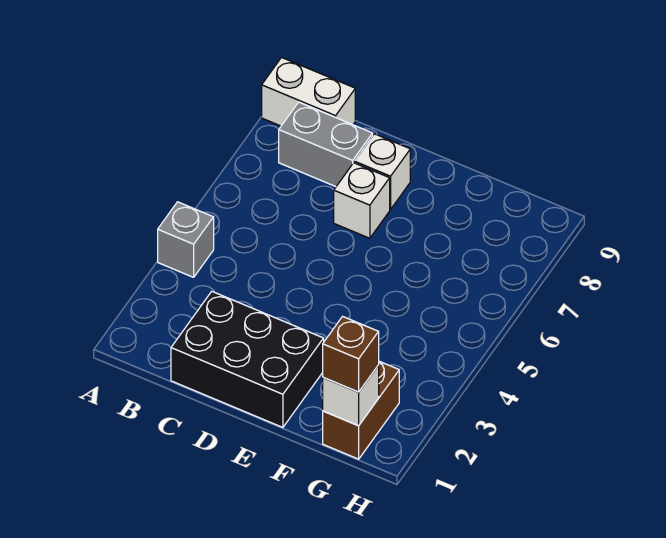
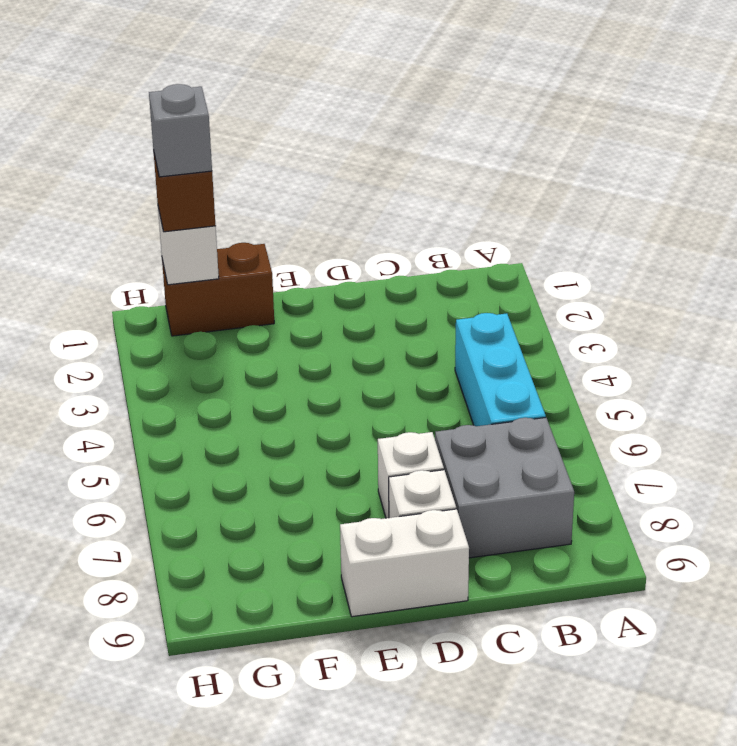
grey brick A4 level 1 -> grey brick G1 level 4
white brick A9:B9 level 1 -> white brick D9:E9 level 1
none -> cyan brick B4:B6 level 1
grey brick B8:C8 level 1 -> grey brick B7:C8 level 1
black brick C1:E2 level 1 -> none
brown brick G1:G2 level 1 -> brown brick F1:G1 level 1

